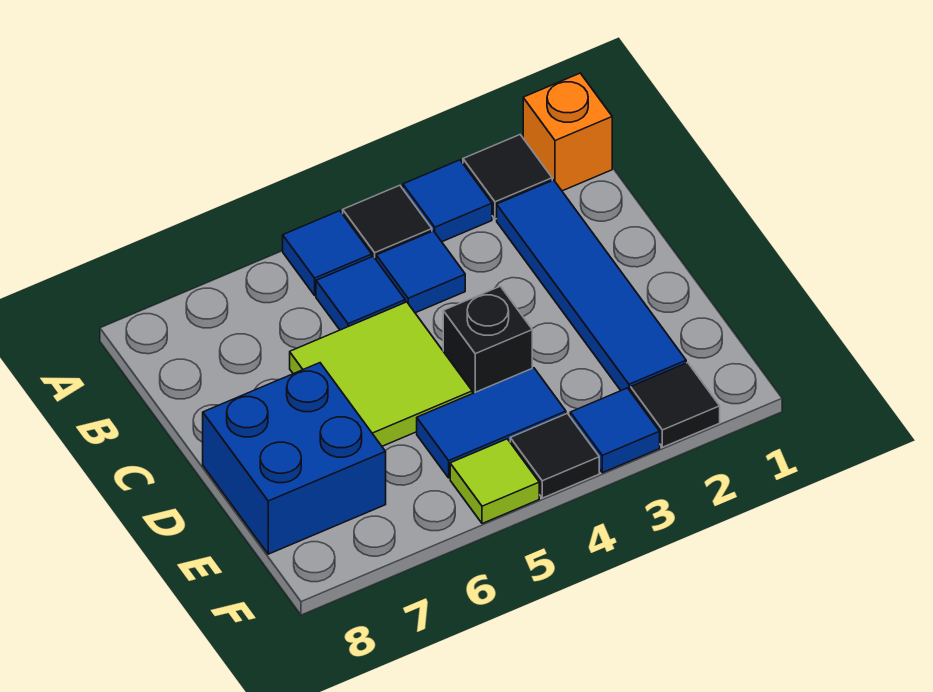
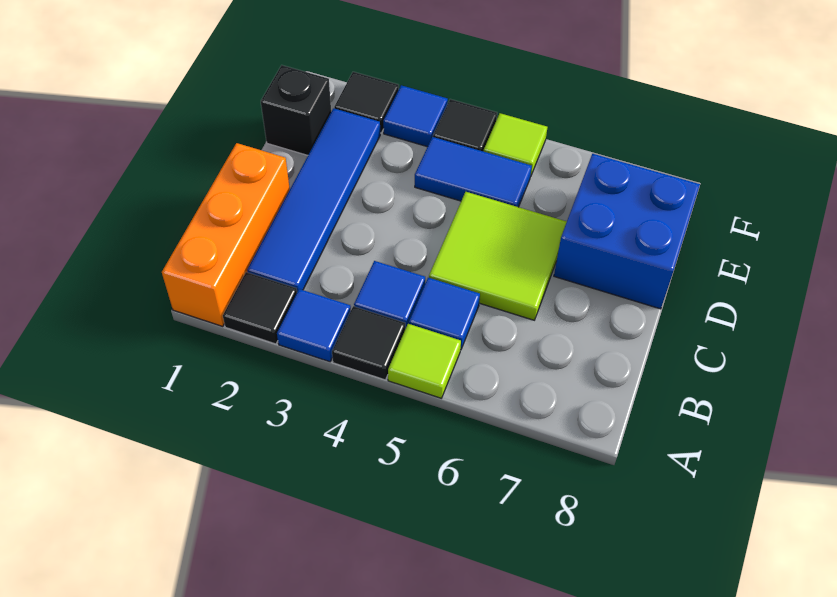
orange brick A1 level 1 -> orange brick A1:C1 level 1
blue tile A5 level 1 -> lime tile A5 level 1
black brick D4 level 1 -> black brick E1 level 1

